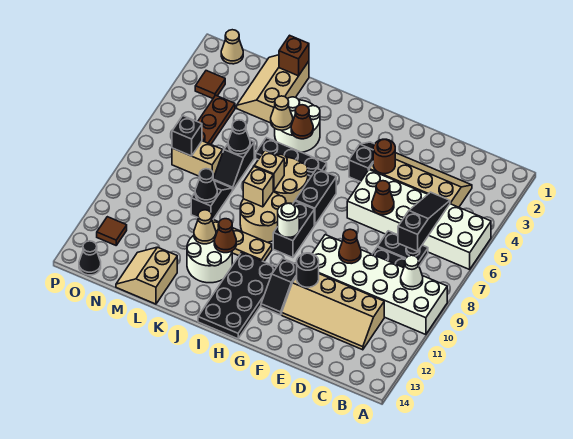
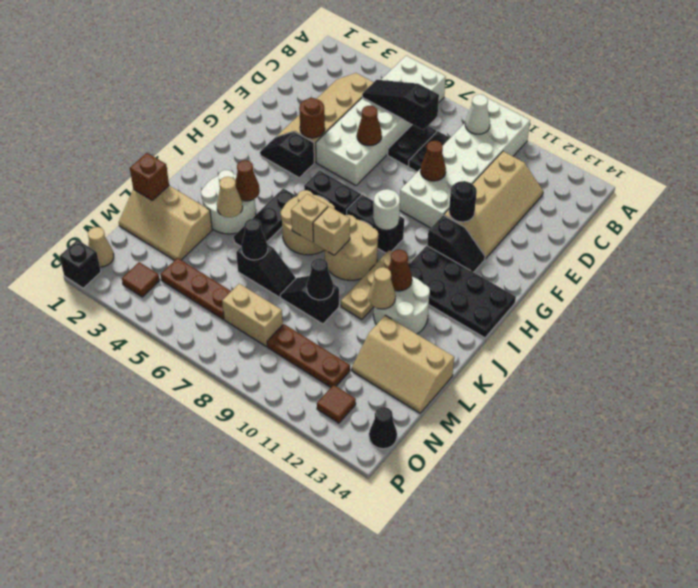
tan slope L13:M14 level 1 top L -> tan slope L12:M14 level 1 top L
tan brick M7:N7 level 1 -> tan brick N7:N8 level 1
black brick N7 level 2 -> black brick P1 level 1
none -> brown plate N9:N11 level 1

